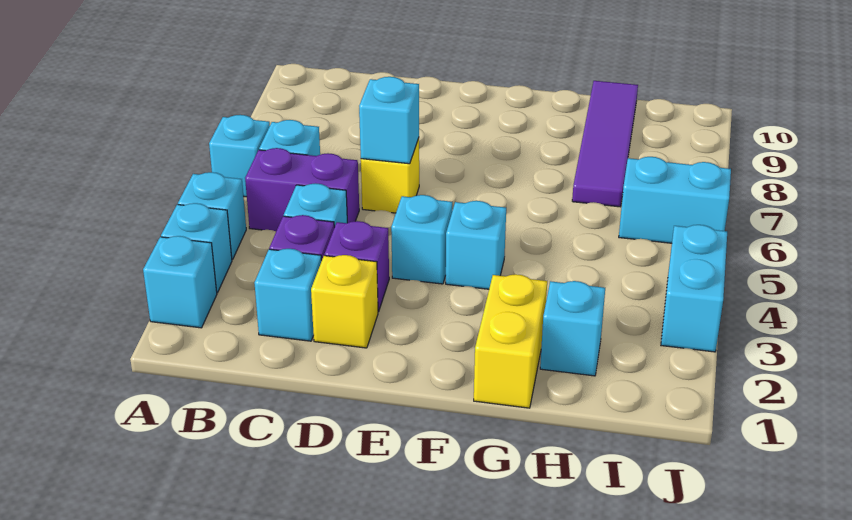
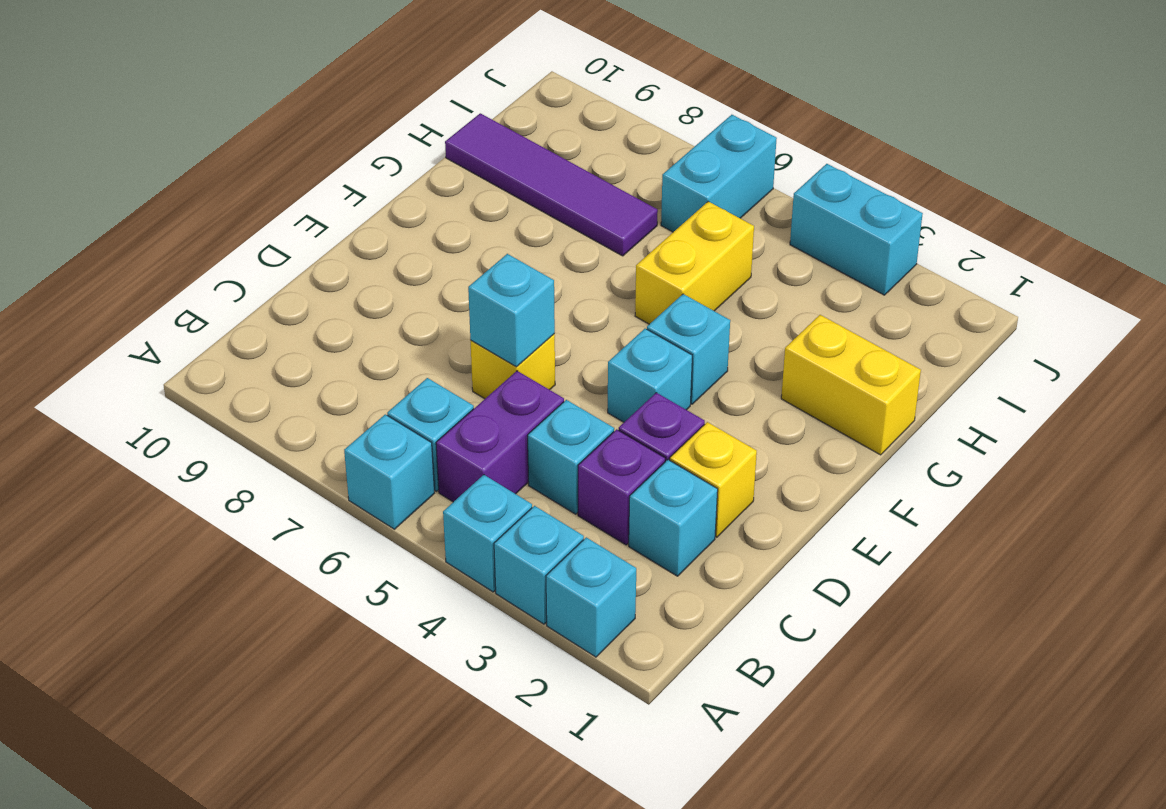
none -> yellow brick G5:H5 level 1
cyan brick H2 level 1 -> none

